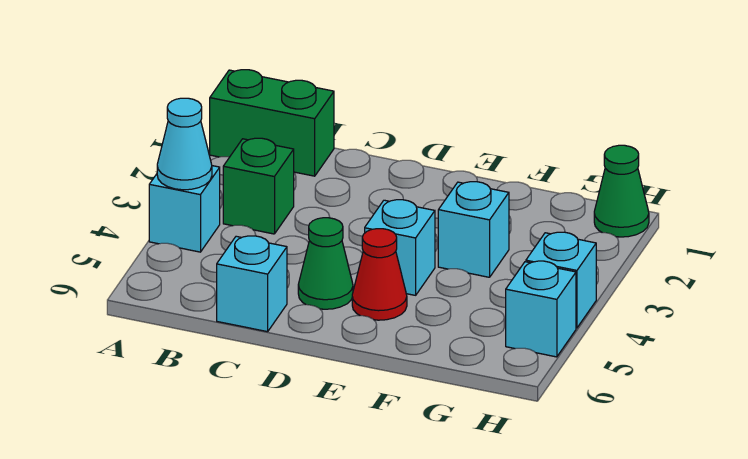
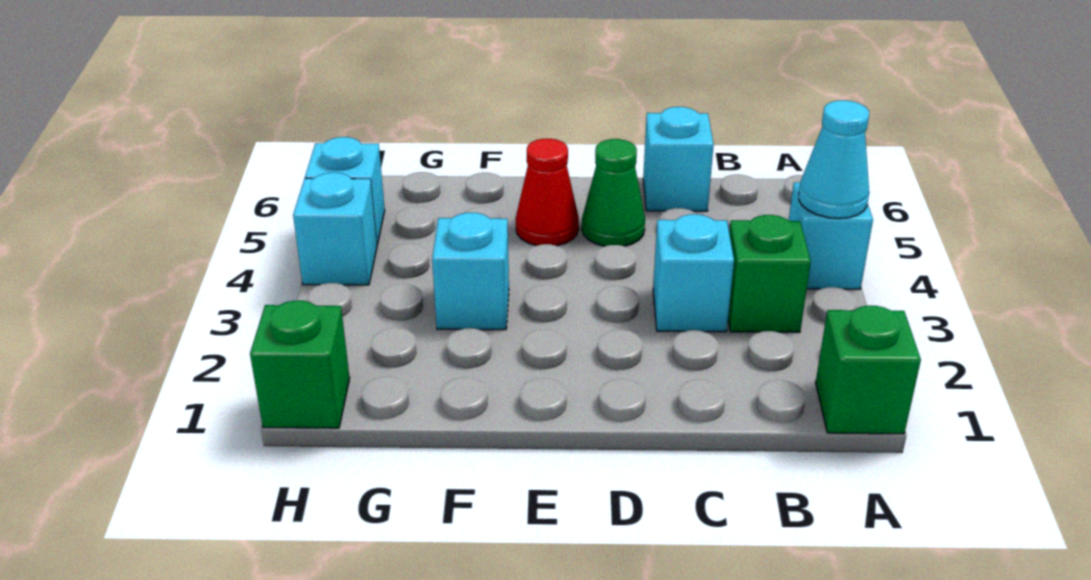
green brick A1:B1 level 1 -> green brick A1 level 1
cyan brick E4 level 1 -> cyan brick C3 level 1
green cone H1 level 1 -> green brick H1 level 1

